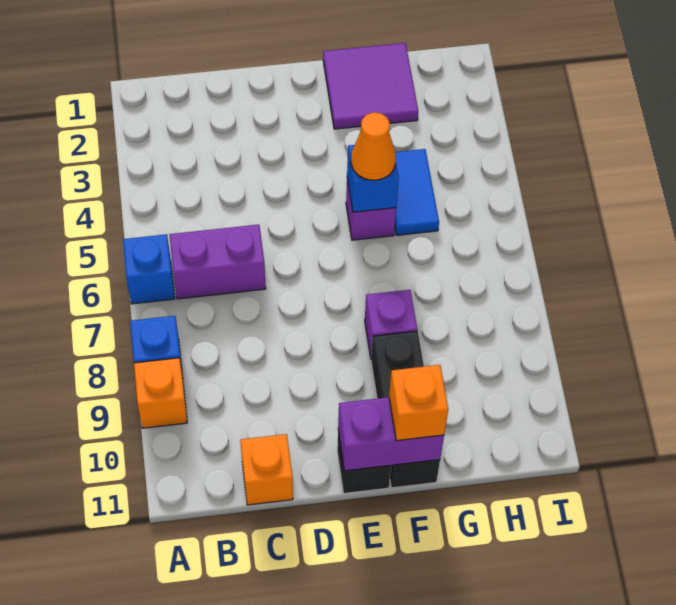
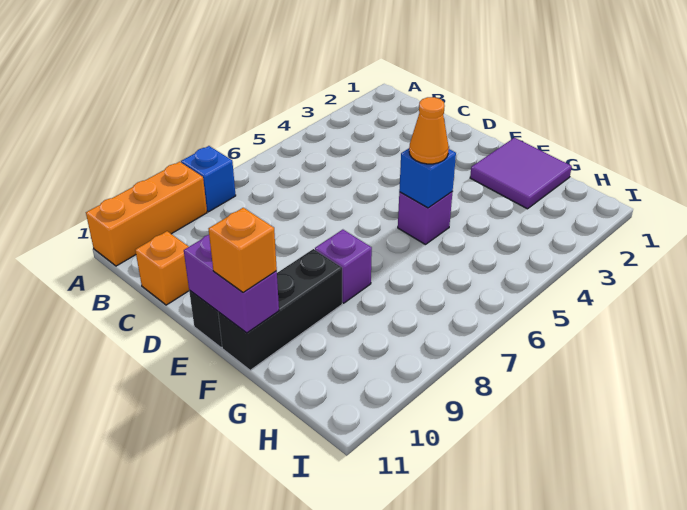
blue brick A6 level 1 -> none
orange brick A9 level 1 -> orange brick A9:A11 level 1
purple brick B6:C6 level 1 -> none
blue tile G4:G5 level 1 -> none

